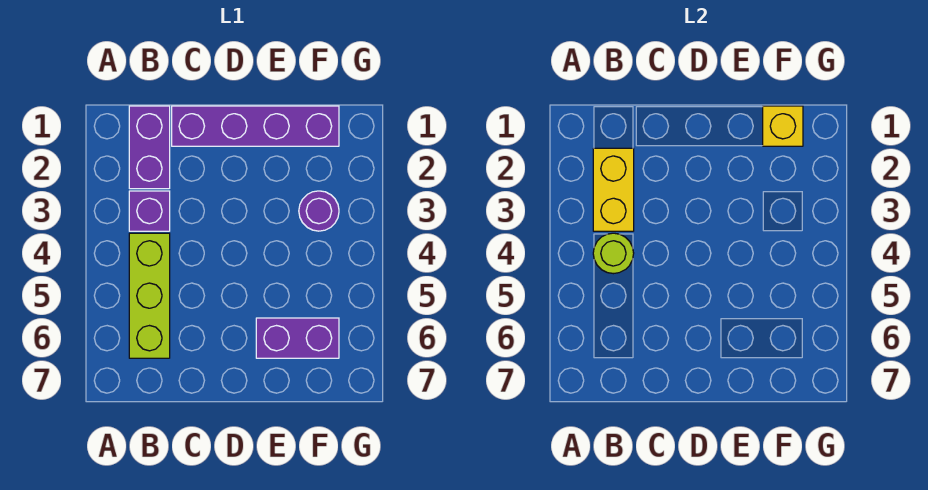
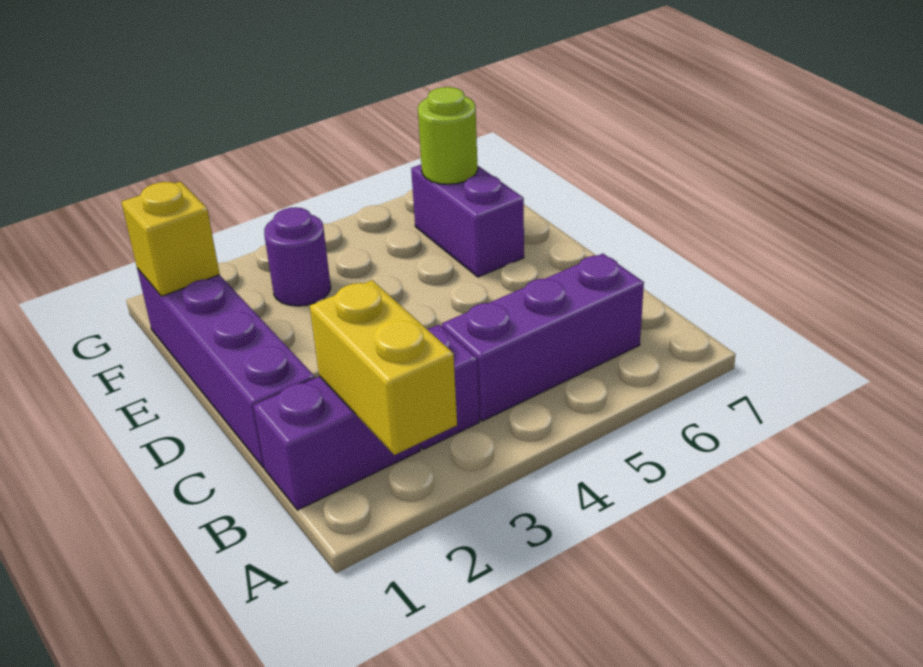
yellow brick B2:B3 level 2 -> yellow brick A2:B2 level 2
lime brick B4:B6 level 1 -> purple brick B4:B6 level 1
lime round brick B4 level 2 -> lime round brick F6 level 2

